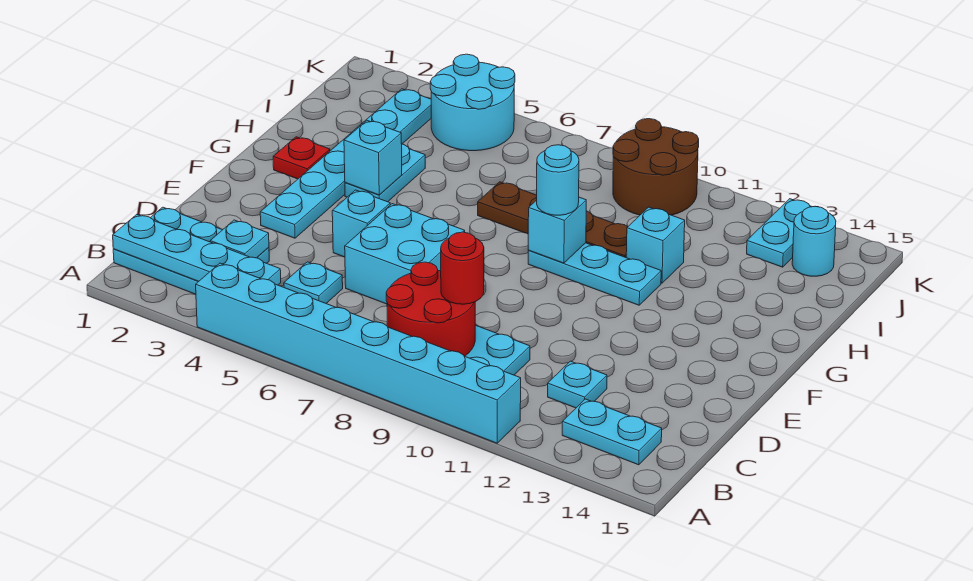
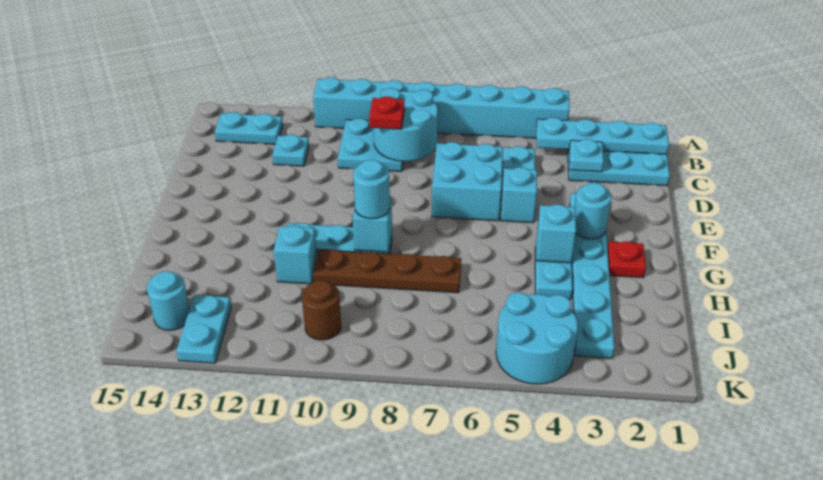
red round brick B8:C9 level 2 -> cyan round brick B8:C9 level 2
red round brick C9 level 3 -> red plate C9 level 3
none -> cyan round brick F3 level 2
brown round brick J9:K10 level 1 -> brown round brick J10 level 1

